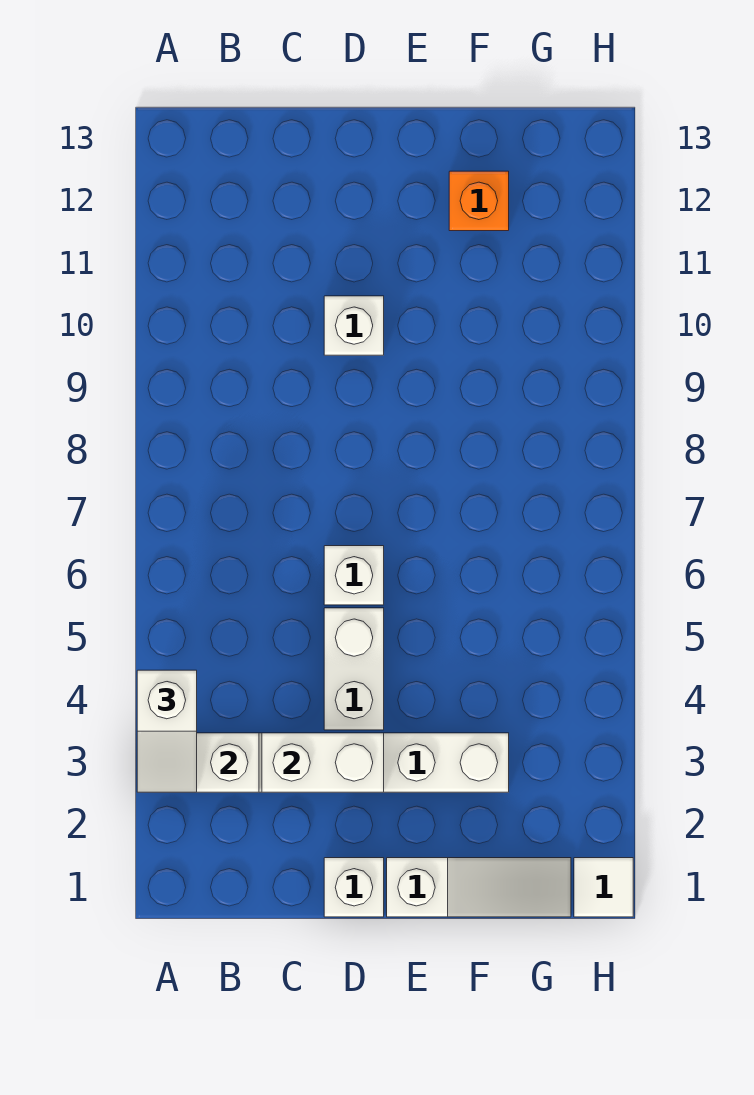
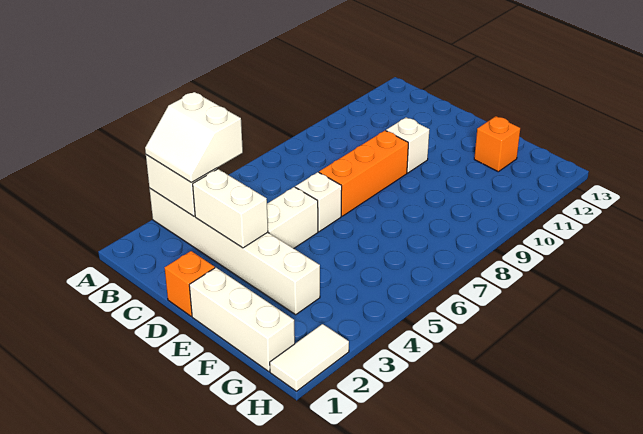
white slope A3:A4 level 3 top 4 -> white slope A3:B4 level 3 top 4
white brick D1 level 1 -> orange brick D1 level 1
none -> orange brick D7:D9 level 1
white slope E1:G1 level 1 top E -> white brick E1:G1 level 1
white tile H1 level 1 -> white tile H1:H2 level 1

